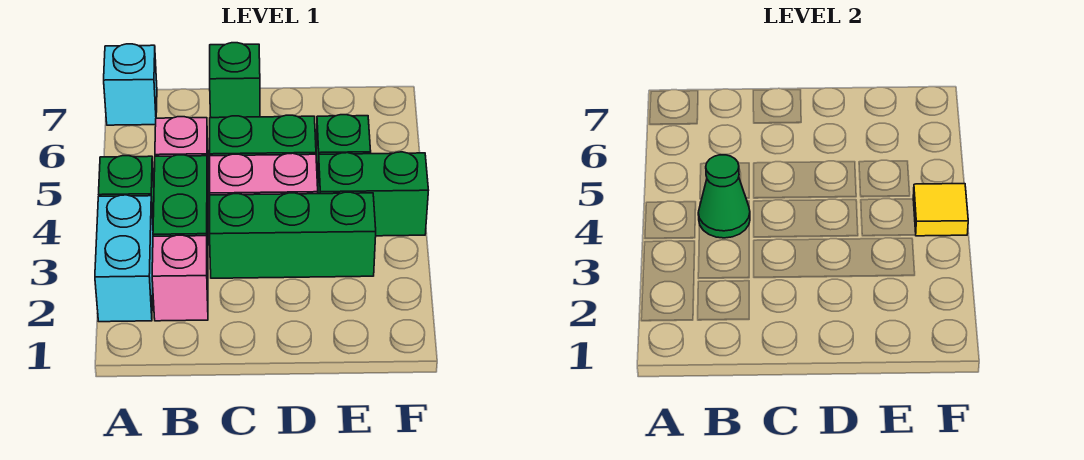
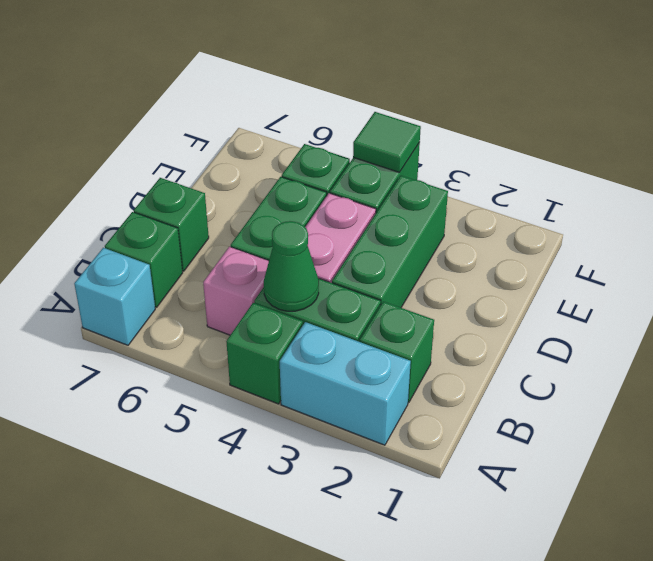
pink brick B2 level 1 -> green brick B2 level 1
none -> green brick B7 level 1
yellow tile F4 level 2 -> green tile F4 level 2

